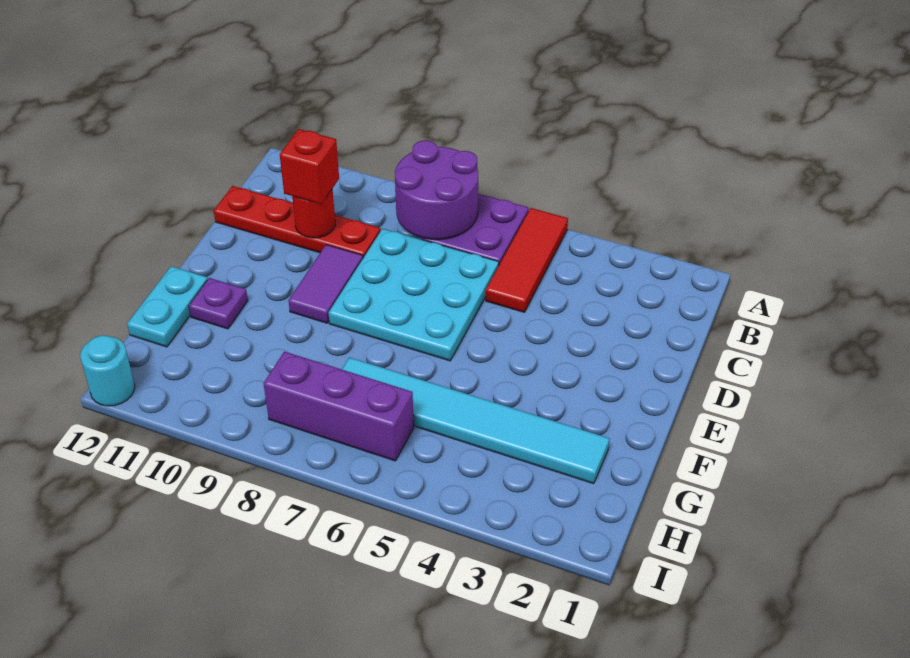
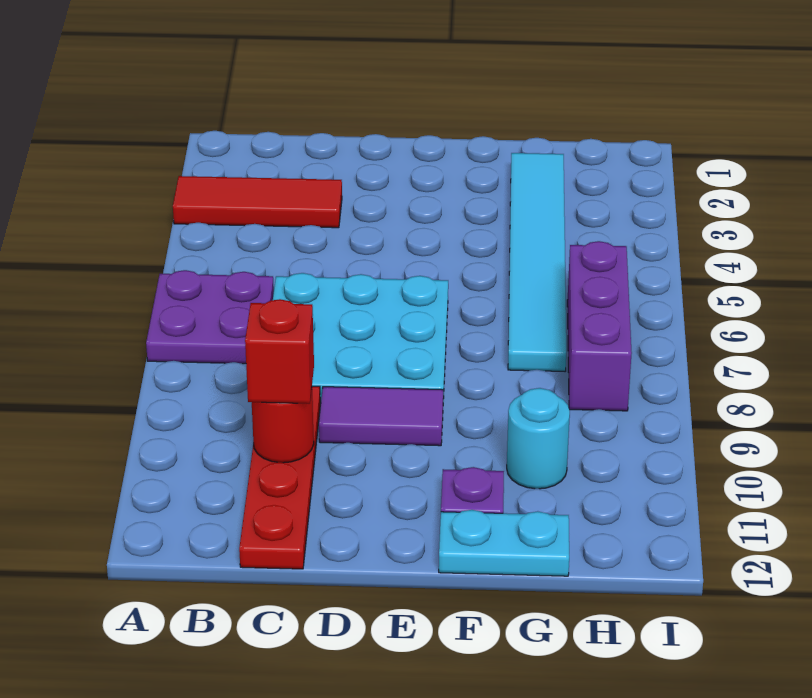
red tile A5:C5 level 1 -> red tile A3:C3 level 1
purple round brick A7:B8 level 2 -> none
cyan round brick I12 level 1 -> cyan round brick G10 level 1

